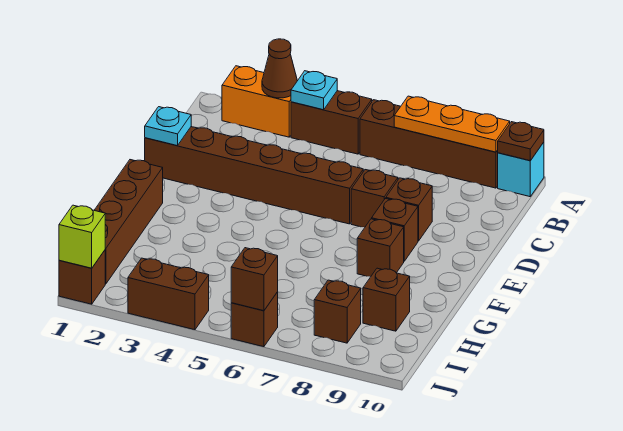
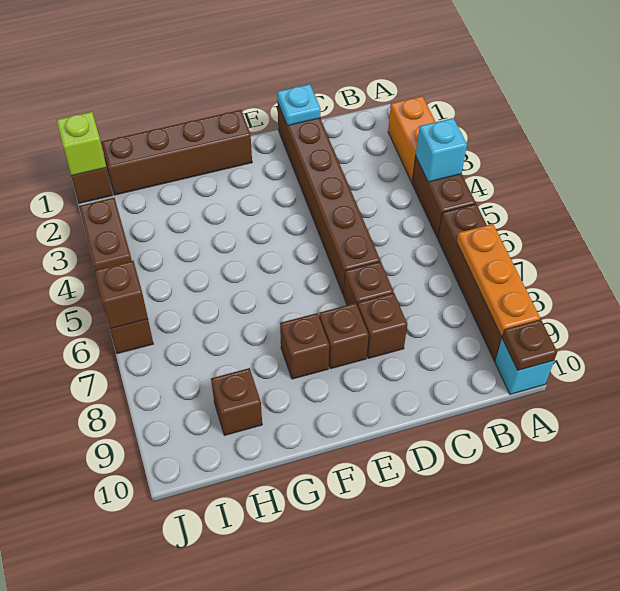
brown cone A3 level 2 -> none
cyan plate A4 level 2 -> cyan brick A4 level 2
brown brick I8 level 1 -> none

